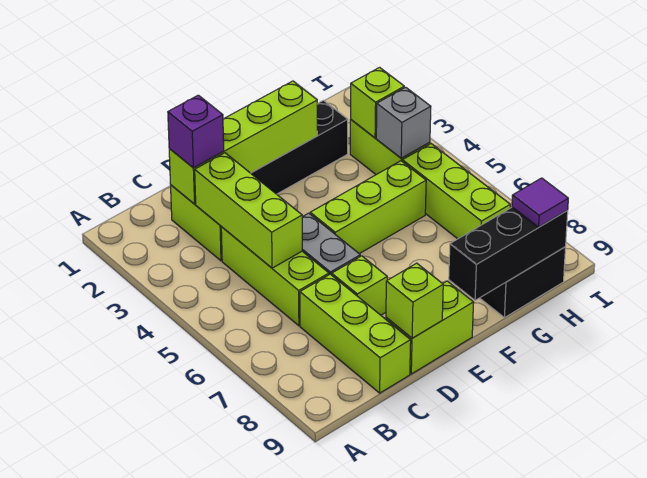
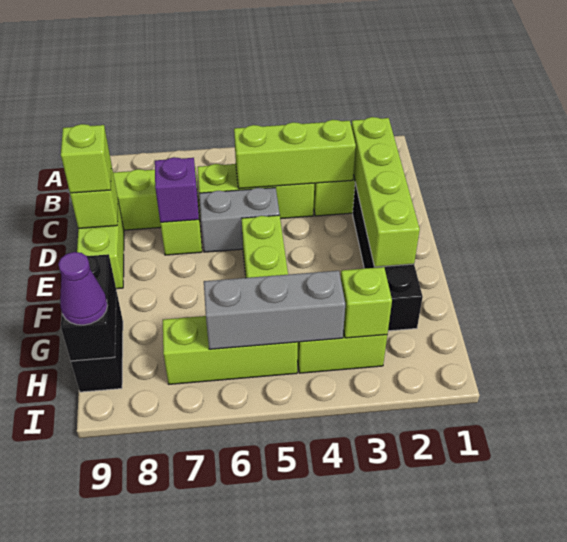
purple brick C2 level 3 -> purple brick D7 level 2
none -> lime brick D9 level 3
black brick F9:H9 level 2 -> black brick G9:H9 level 2
grey brick H4 level 2 -> grey brick H4:H6 level 2
purple tile H9 level 3 -> purple cone H9 level 3

